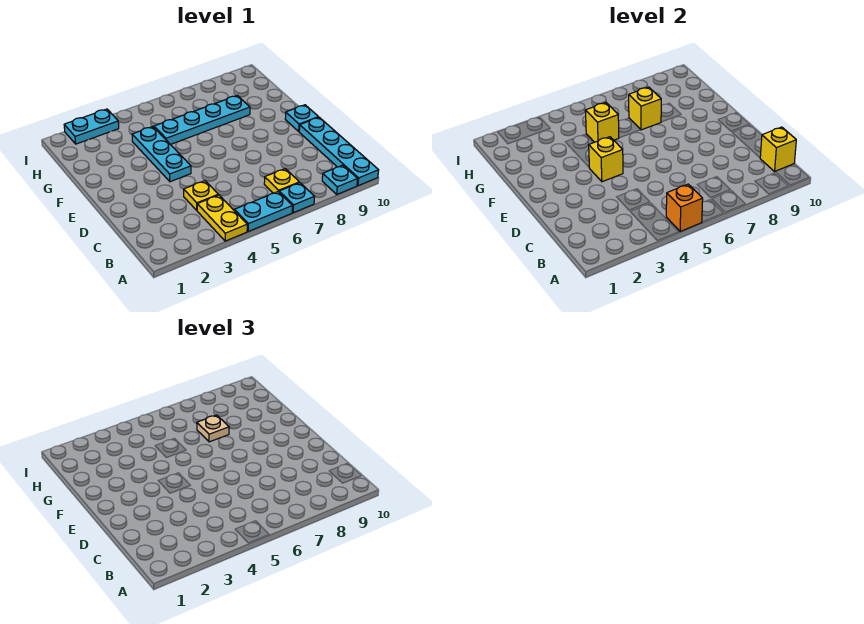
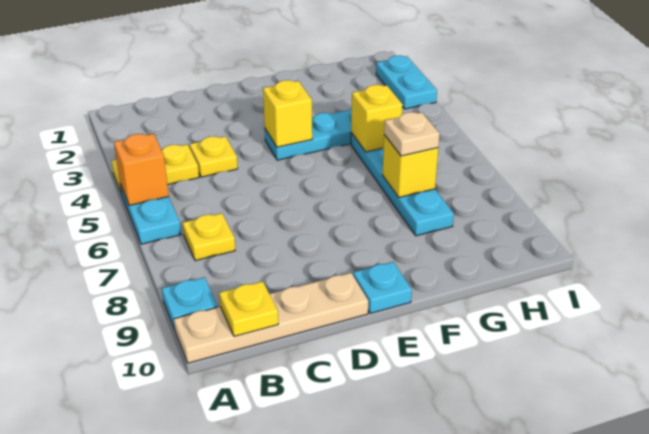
cyan plate A7 level 1 -> none
cyan plate A10:D10 level 1 -> tan plate A10:D10 level 1
yellow brick B10 level 2 -> yellow plate B10 level 2

